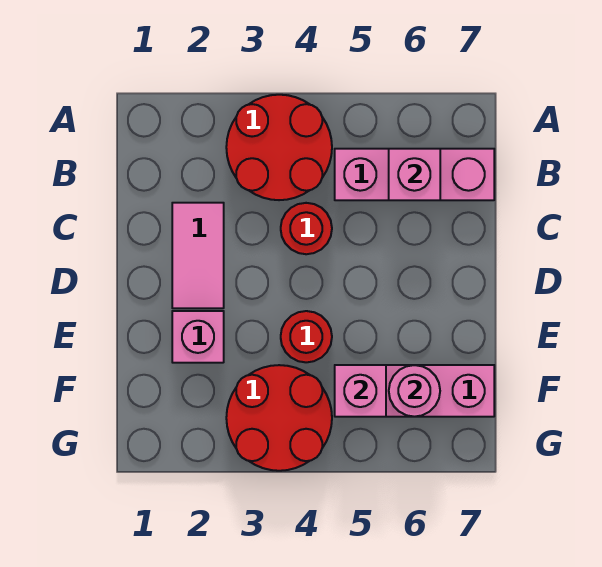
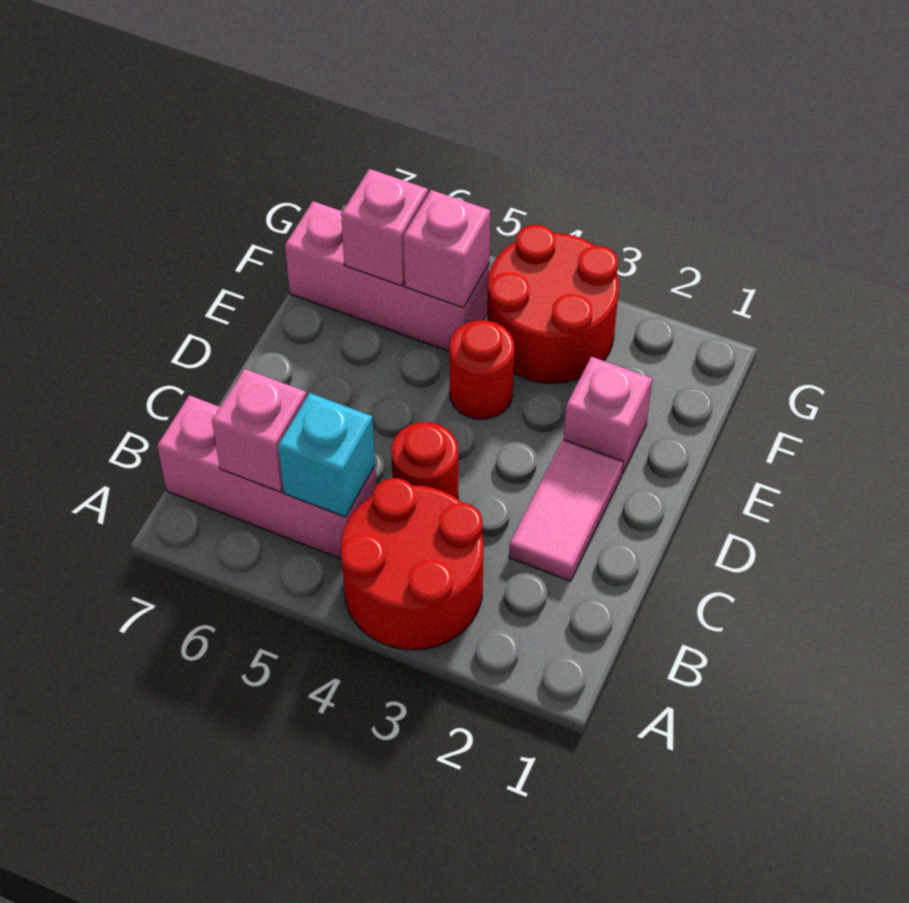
none -> cyan brick B5 level 2
pink round brick F6 level 2 -> pink brick F6 level 2

